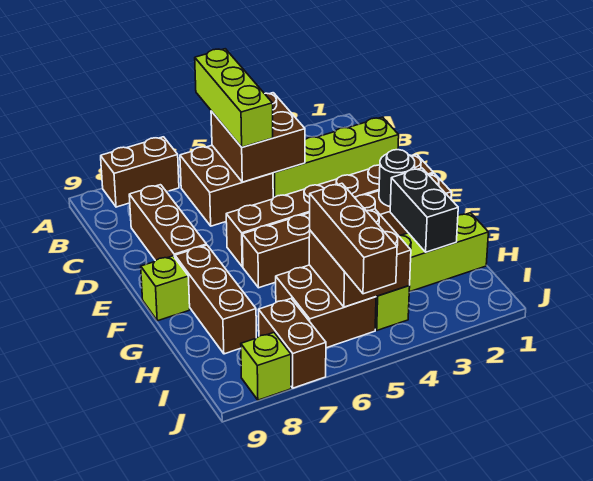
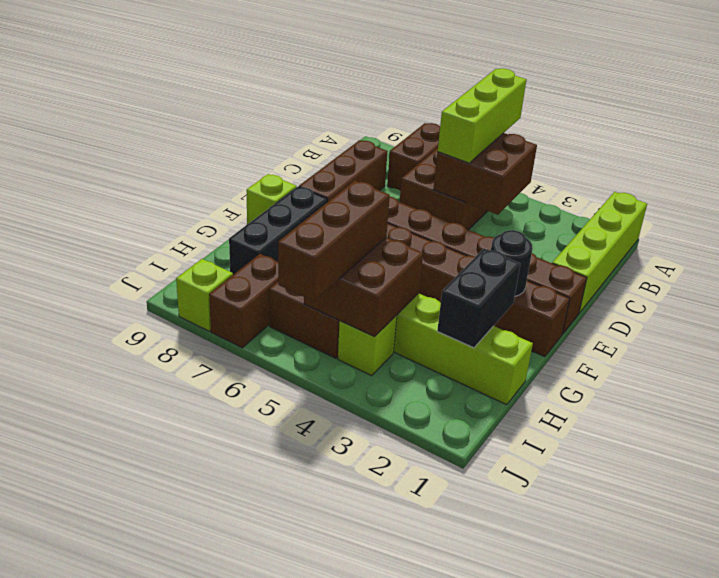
brown brick A7:A8 level 1 -> brown brick A7:B7 level 1
lime brick C1:C4 level 1 -> lime brick A1:D1 level 1
brown brick F8:H8 level 1 -> black brick F8:H8 level 1

